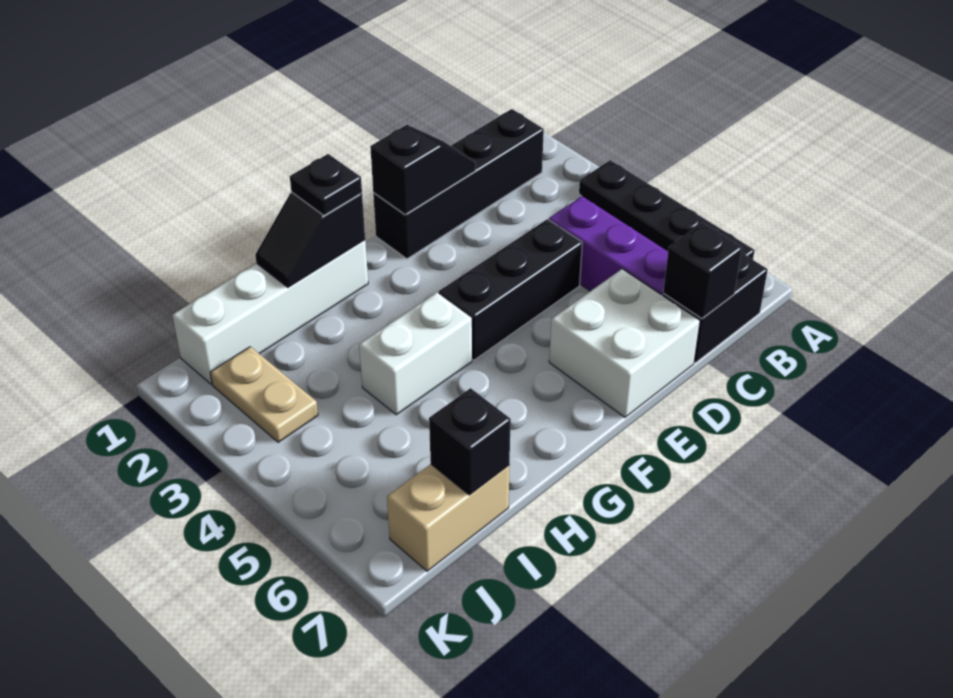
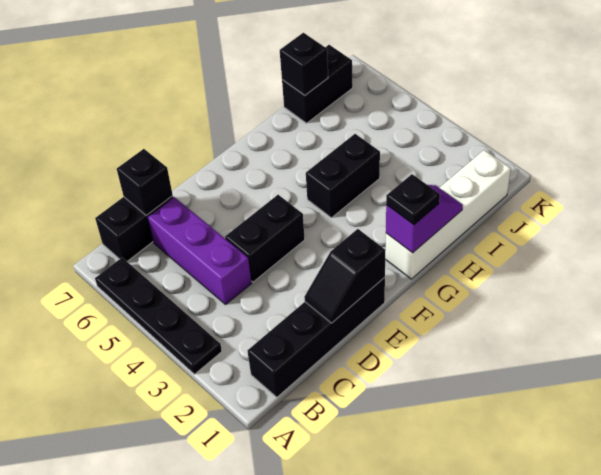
black brick D4:F4 level 1 -> black brick D4:E4 level 1
white brick D6:E7 level 1 -> none
black slope G1:H1 level 2 top G -> purple slope G1:H1 level 2 top G
white brick G4:H4 level 1 -> black brick G4:H4 level 1
tan brick I7:J7 level 1 -> black brick I7:J7 level 1
tan plate J2:J3 level 1 -> none

